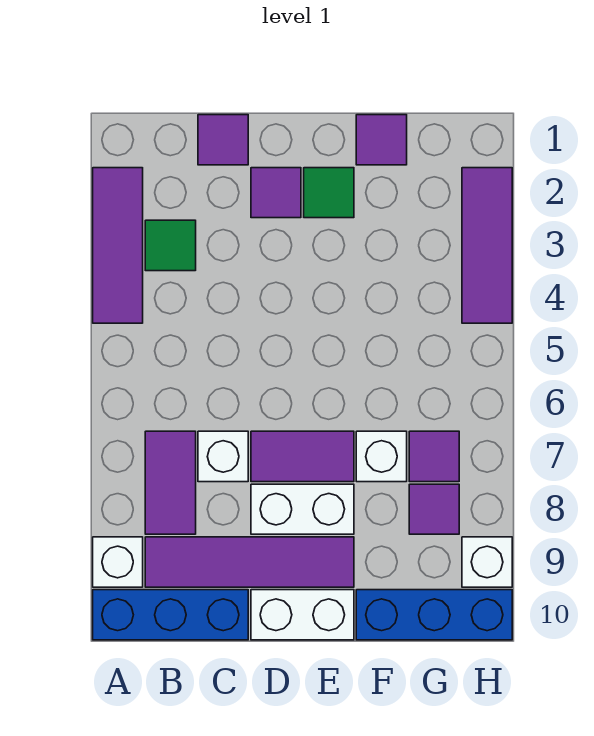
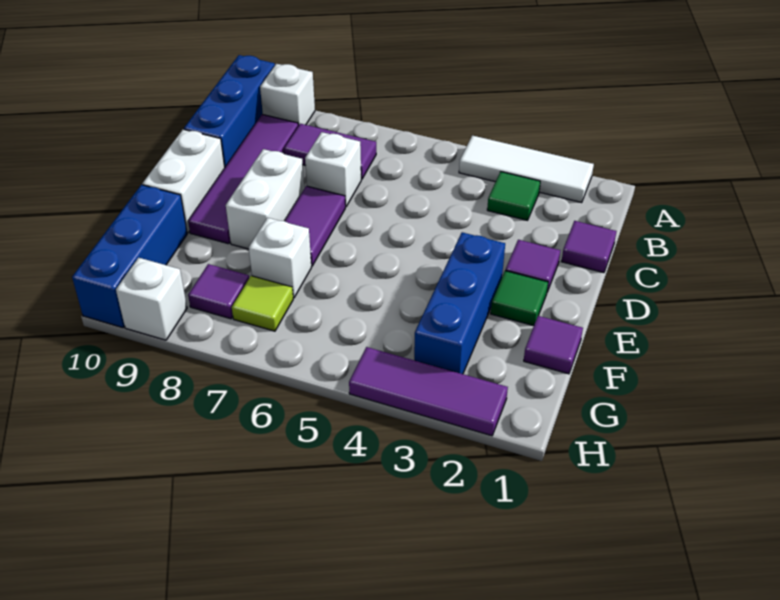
purple tile A2:A4 level 1 -> white tile A2:A4 level 1
none -> blue brick E3:G3 level 1
purple tile G7 level 1 -> lime tile G7 level 1

